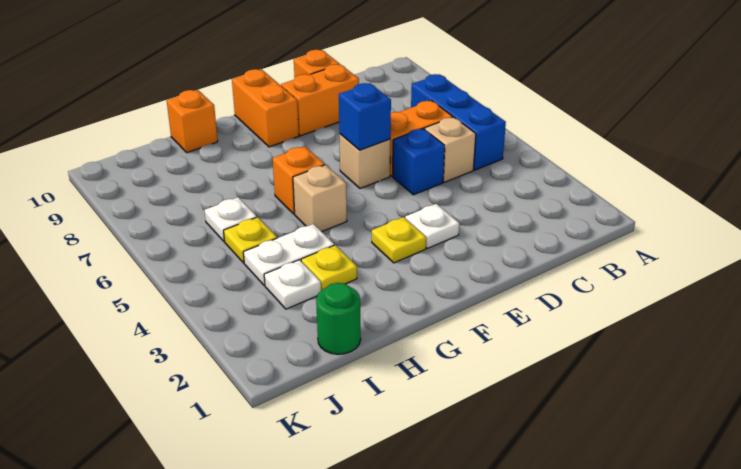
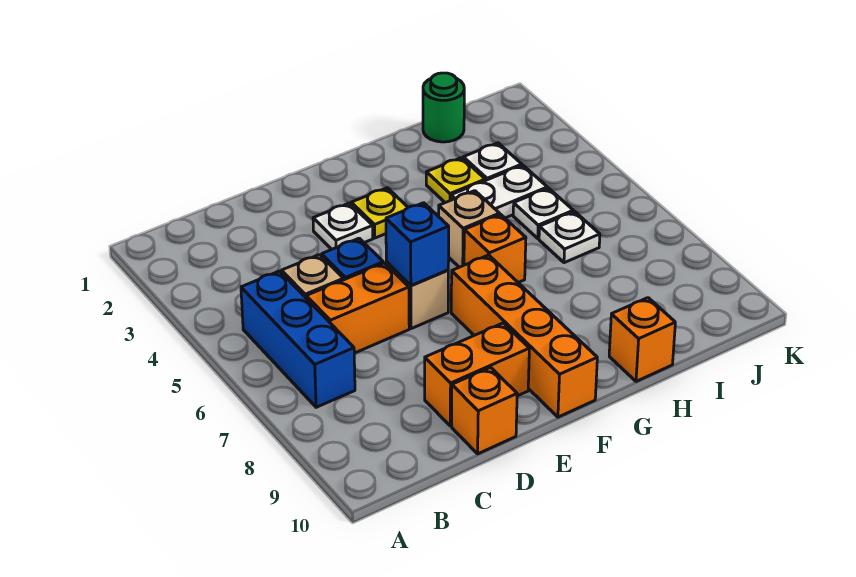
orange brick F9:F10 level 1 -> orange brick F7:F10 level 1
yellow plate I5 level 1 -> white plate I5 level 1

